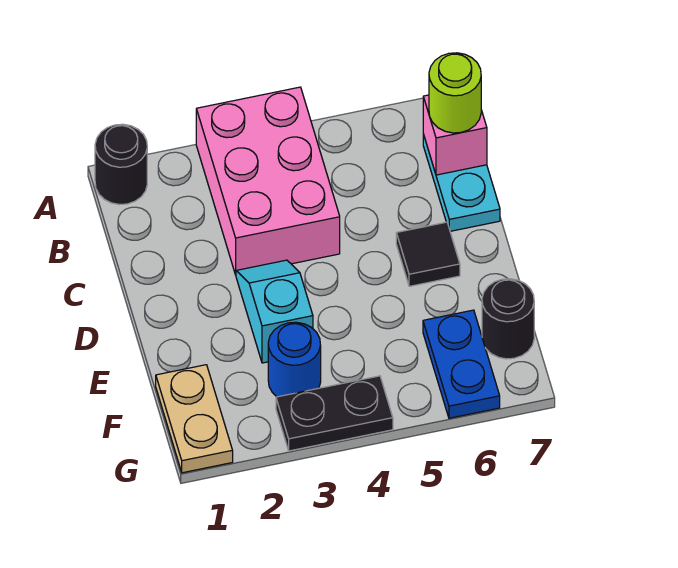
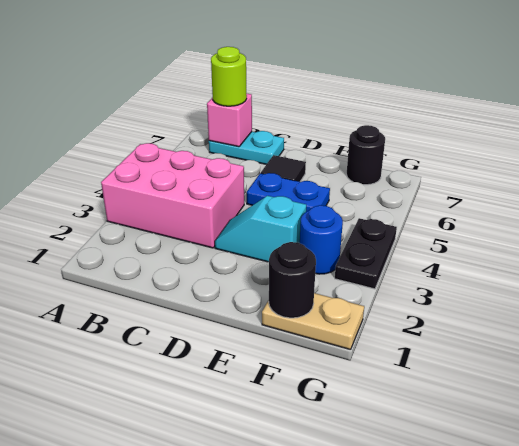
black round brick A1 level 1 -> black round brick F1 level 2
blue plate F6:G6 level 1 -> blue plate D5:E5 level 1

